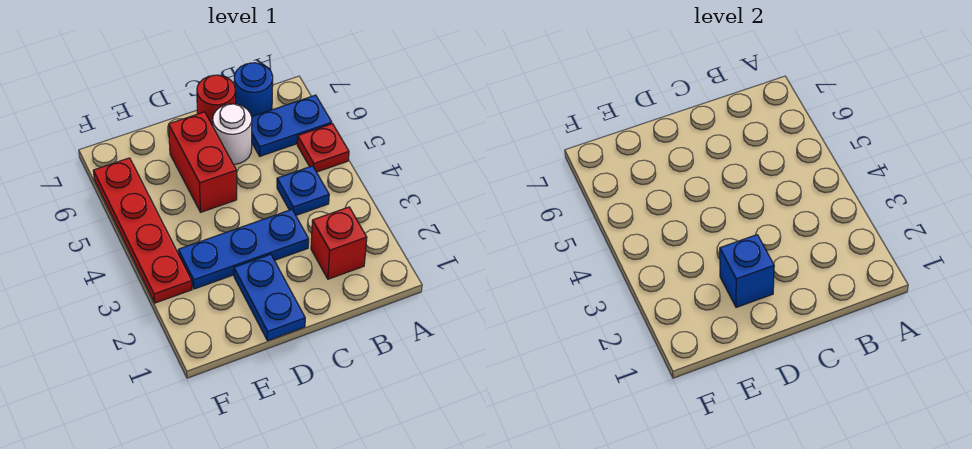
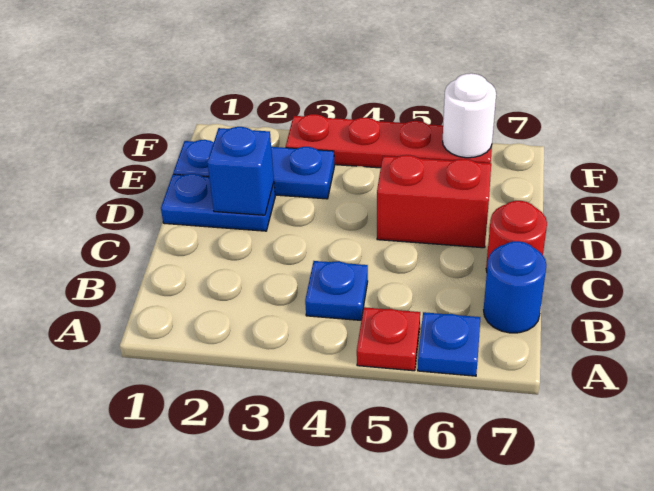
blue plate A6:B6 level 1 -> blue plate A6 level 1
red brick B2 level 1 -> none
blue plate C3:E3 level 1 -> blue plate E1:E3 level 1
white round brick C6 level 1 -> white round brick F6 level 2

